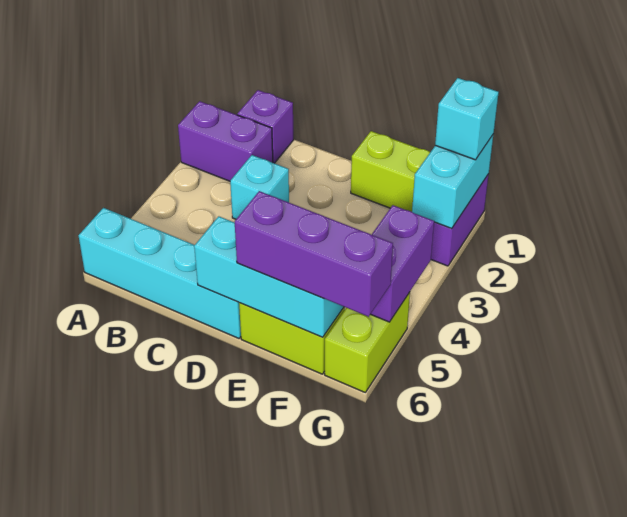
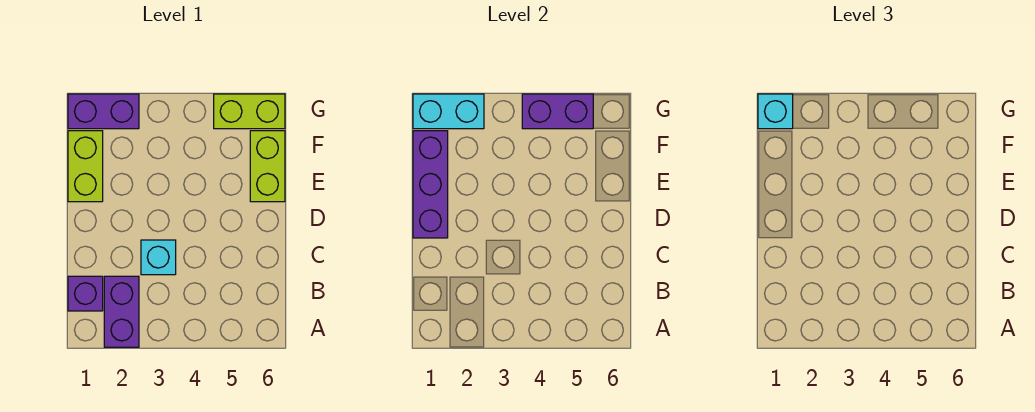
cyan brick A6:D6 level 1 -> none
cyan brick D6:F6 level 2 -> none
purple brick E6:G6 level 3 -> purple brick D1:F1 level 2

